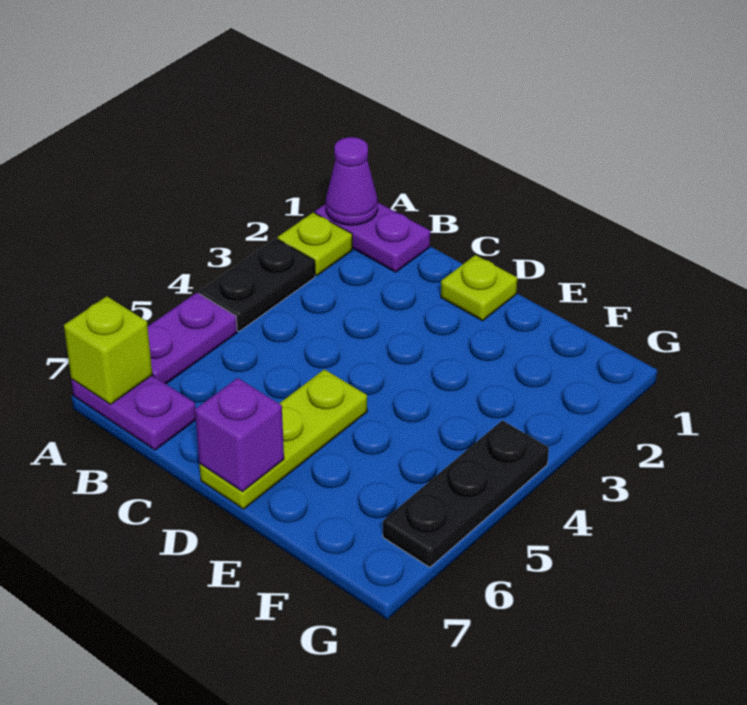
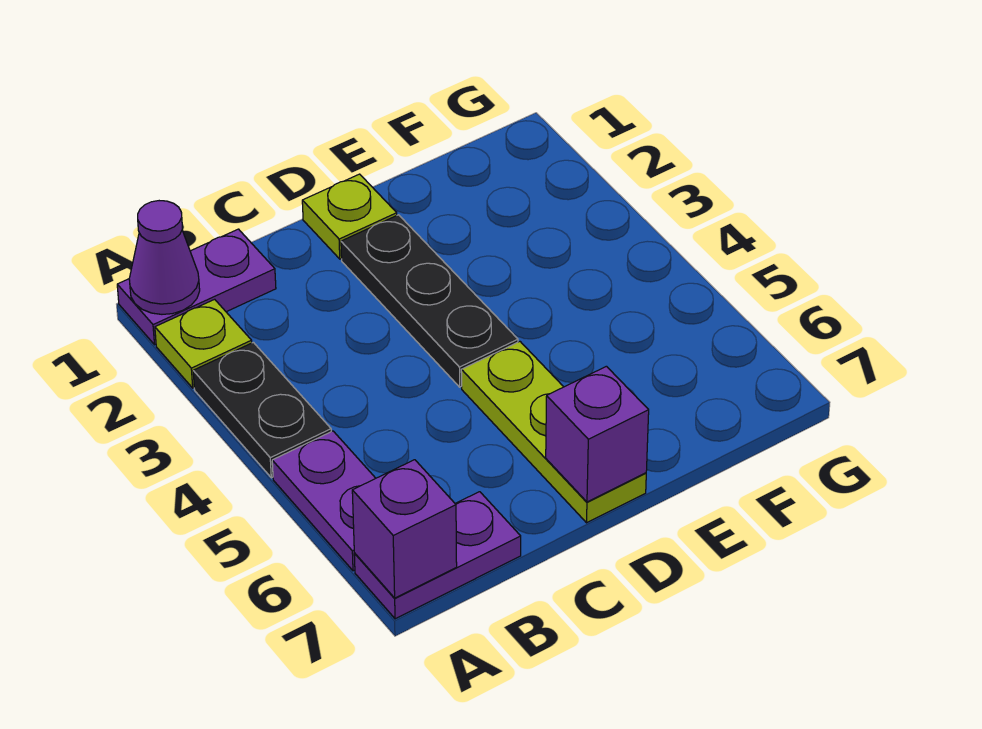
lime brick A7 level 2 -> purple brick A7 level 2
black plate G4:G6 level 1 -> black plate D2:D4 level 1

